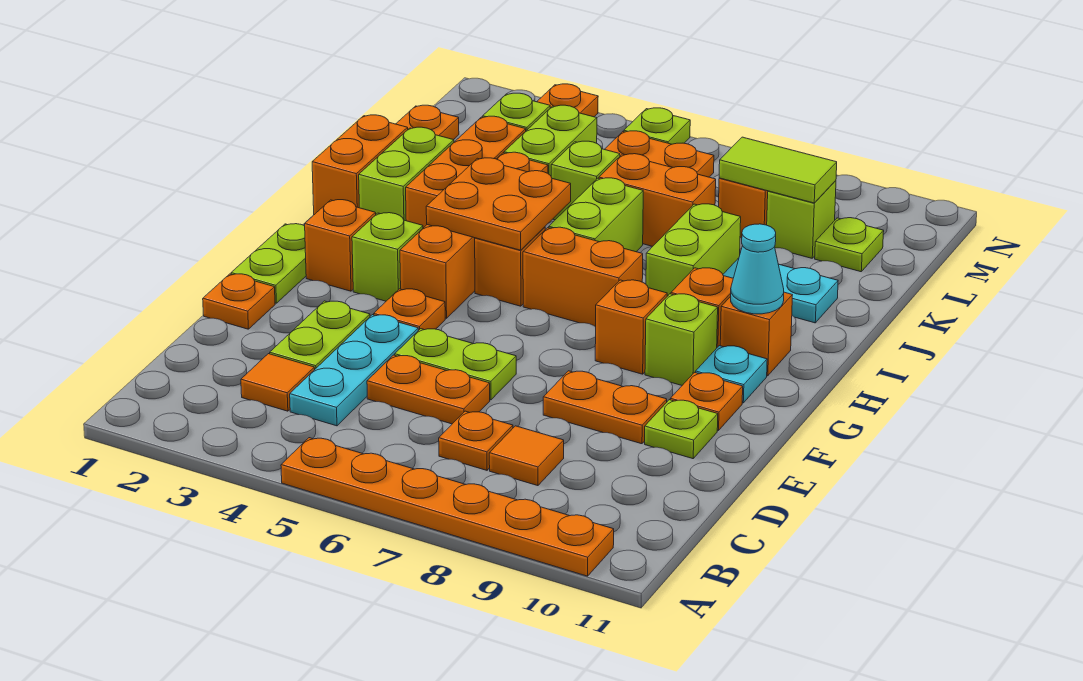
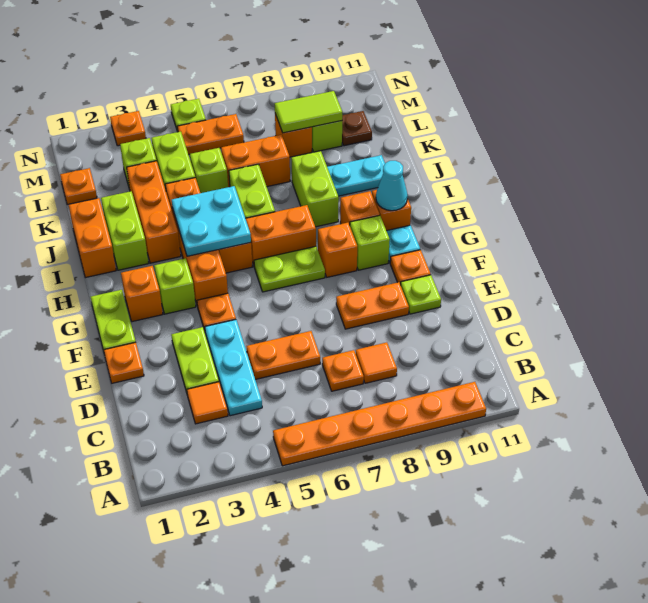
lime plate E5:E6 level 1 -> lime plate G6:G7 level 1
orange plate H4:I5 level 2 -> cyan plate H4:I5 level 2
lime plate L10 level 1 -> brown plate L10 level 1

